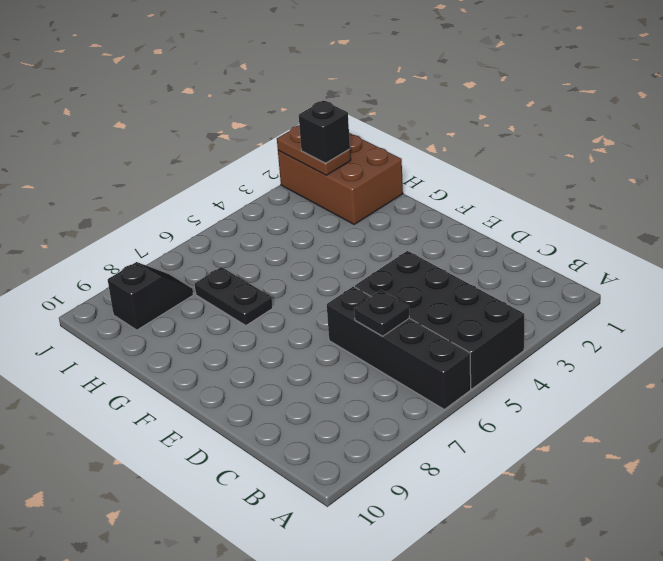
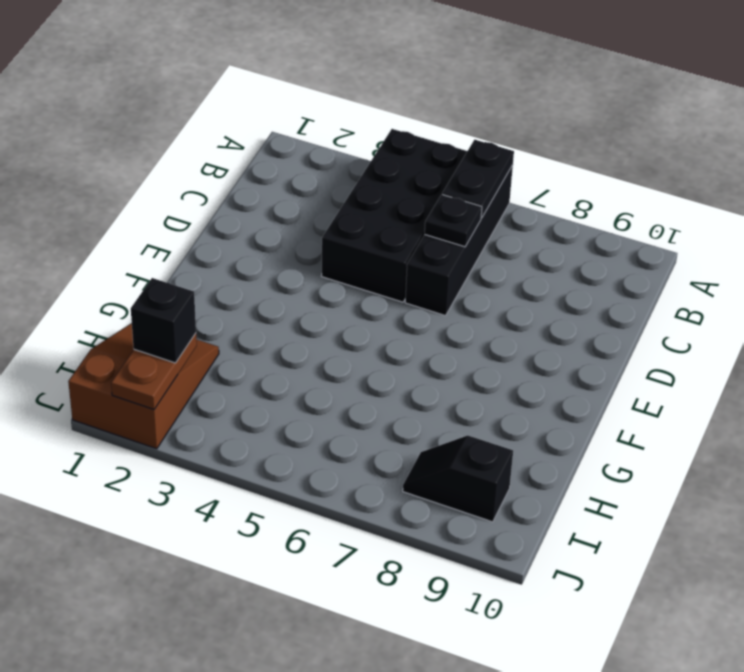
black plate G7:H7 level 1 -> black plate A6:B6 level 2
brown brick H1:J2 level 1 -> brown slope H1:J2 level 1 top J

